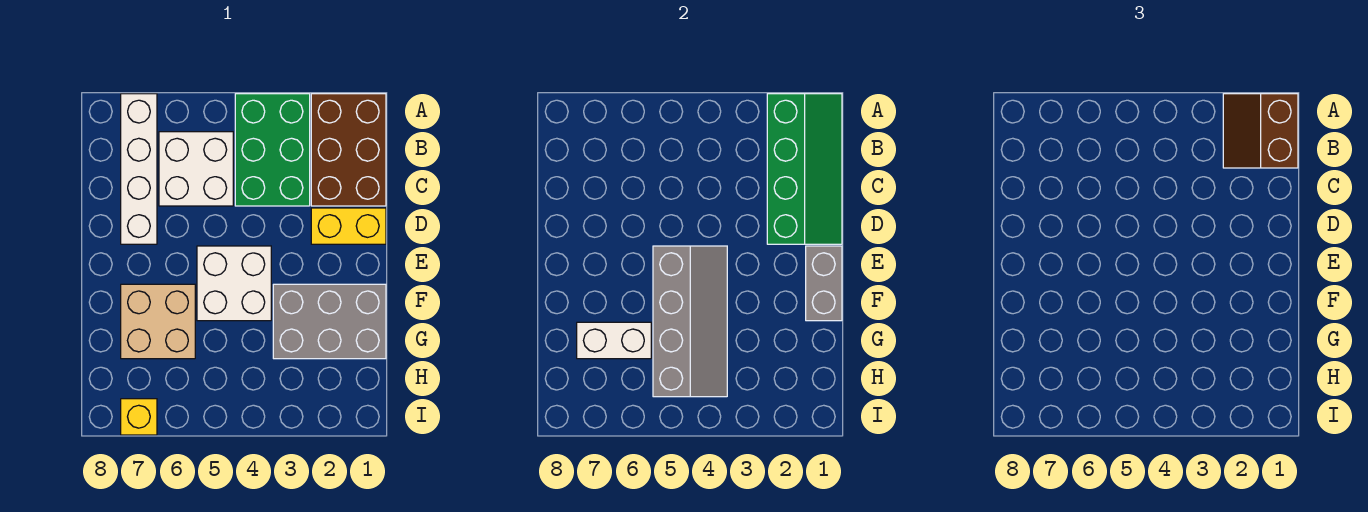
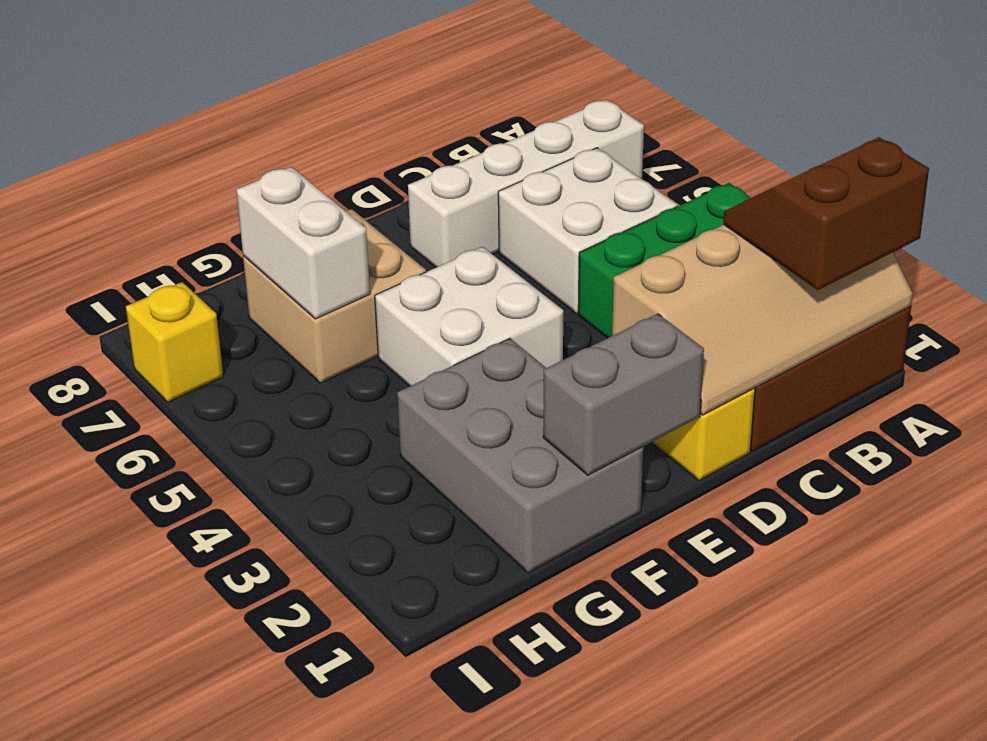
green slope A1:D2 level 2 top 2 -> tan slope A1:D2 level 2 top 2
grey slope E4:H5 level 2 top 5 -> none

